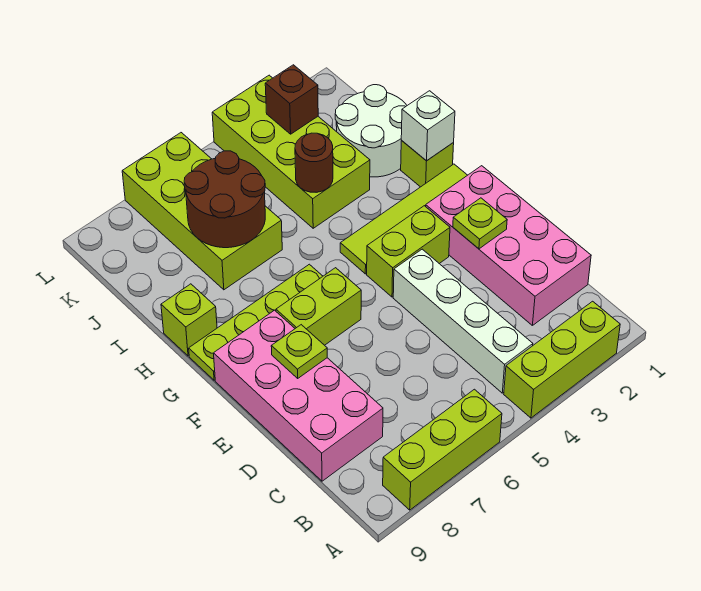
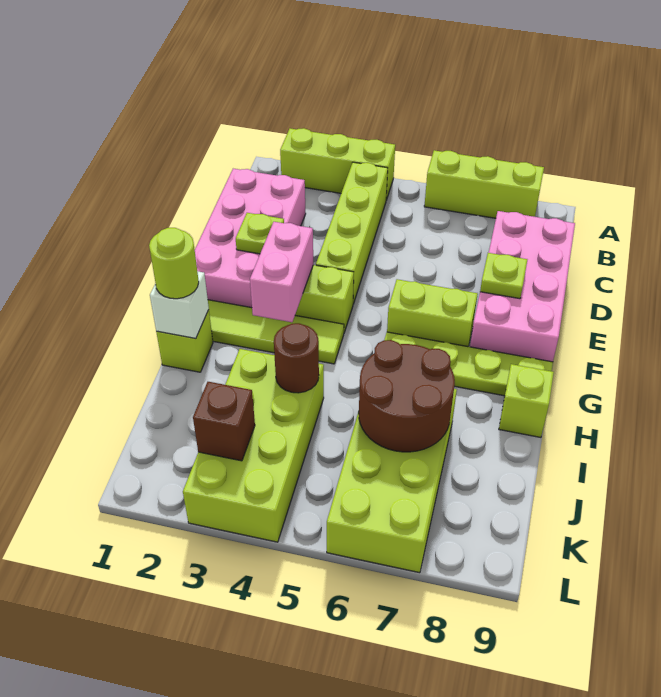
white brick B4:E4 level 1 -> lime brick B4:E4 level 1
none -> pink brick F3:G3 level 2
none -> lime round brick H1 level 3
white round brick I1:J2 level 1 -> none

